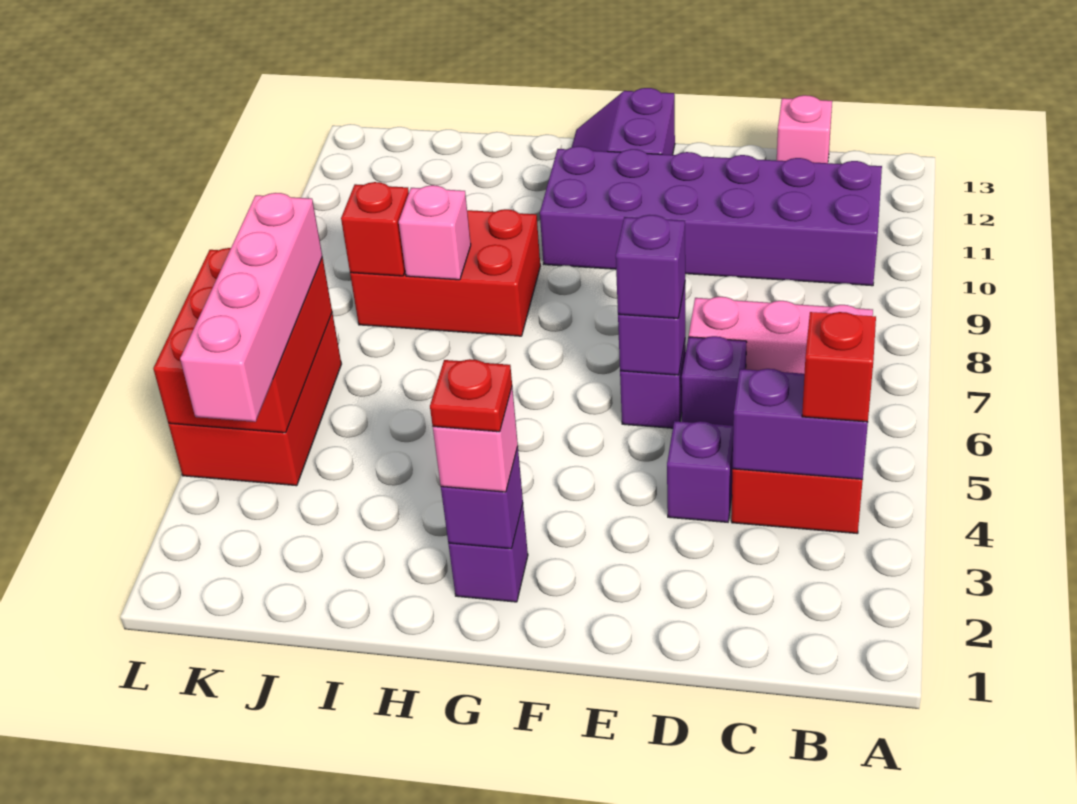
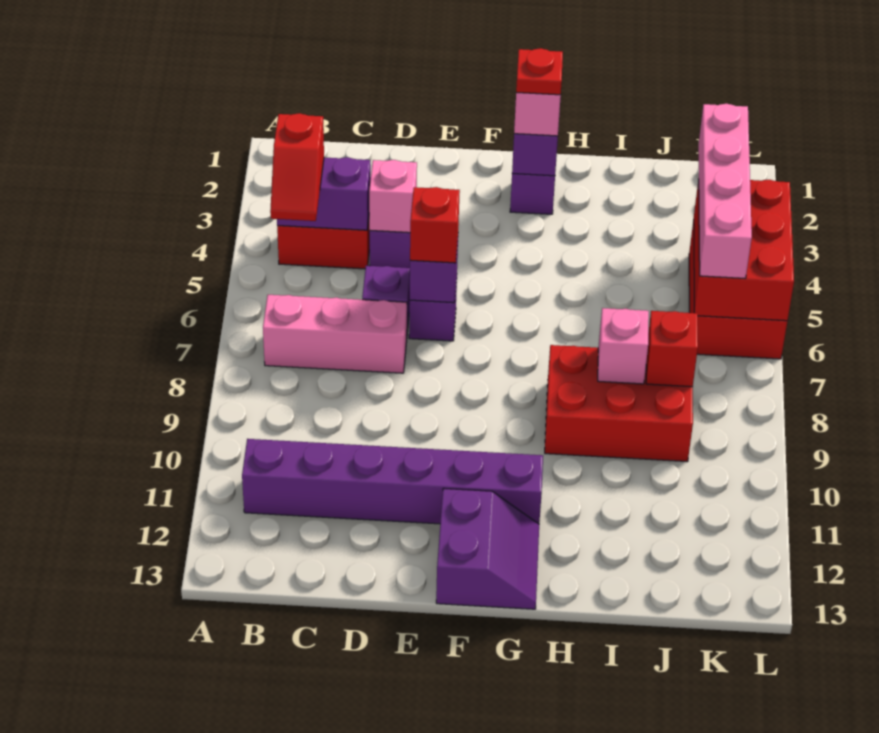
purple brick B10:G11 level 1 -> purple brick B11:G11 level 1
pink brick C13 level 1 -> pink brick D4 level 2
purple brick E6 level 3 -> red brick E6 level 3

